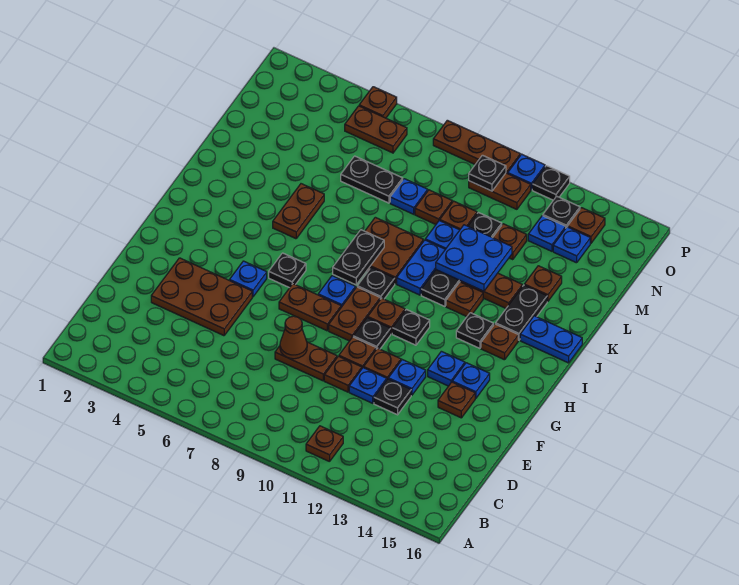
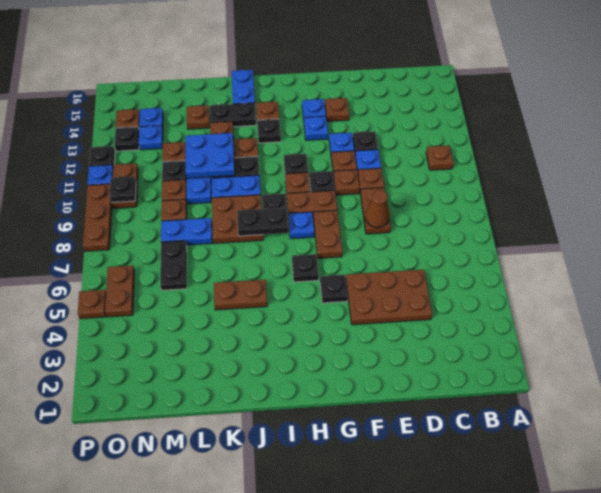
brown plate E3:F5 level 1 -> brown plate D4:F5 level 1
blue plate G5 level 1 -> black plate G5 level 1
blue plate M8 level 1 -> blue plate L8:M8 level 1

